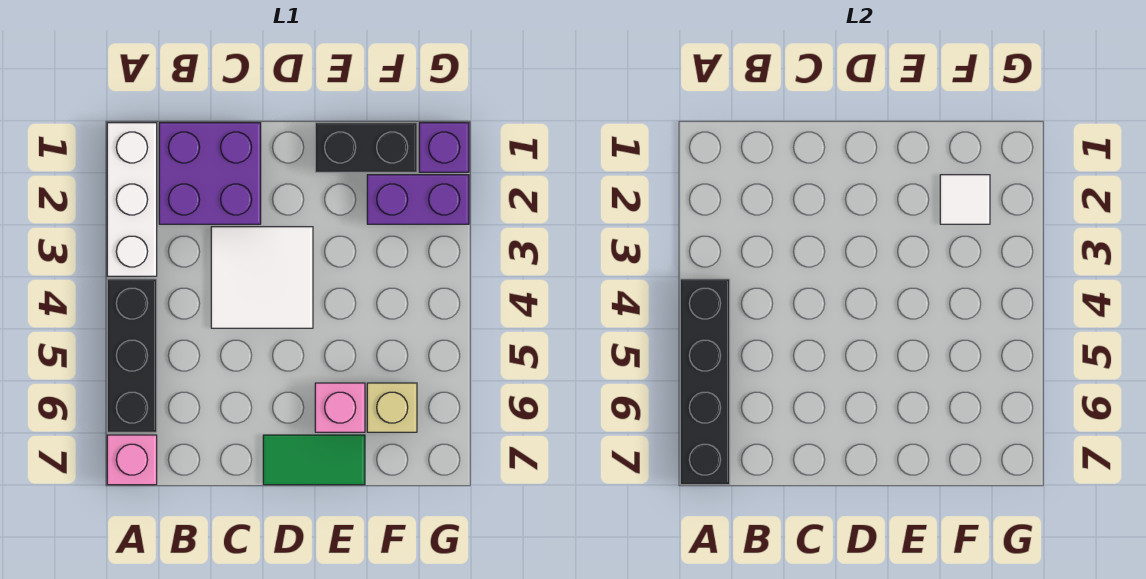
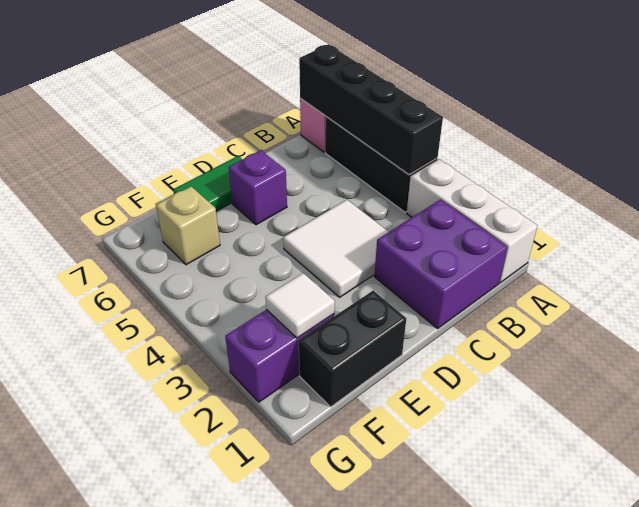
pink brick E6 level 1 -> none
purple brick G1 level 1 -> purple brick D6 level 1

